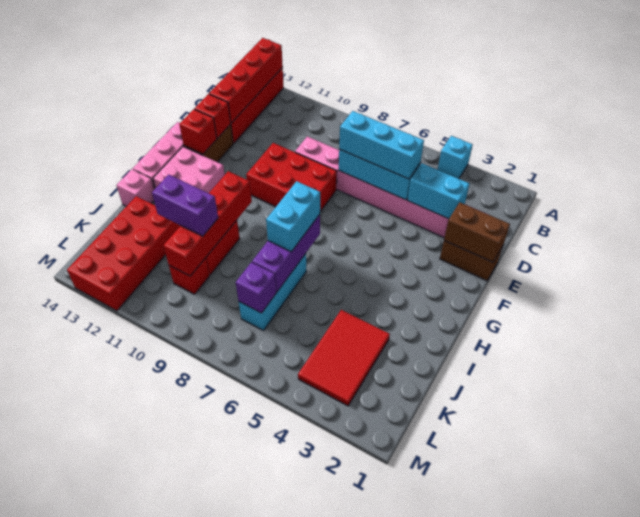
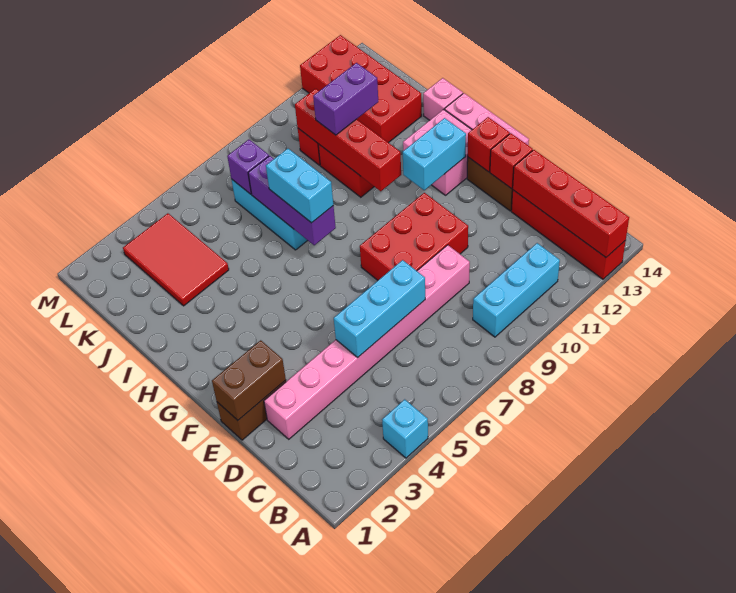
cyan brick D3:D4 level 2 -> cyan brick G11:G12 level 2
cyan brick D5:D7 level 3 -> cyan brick B9:B11 level 1

